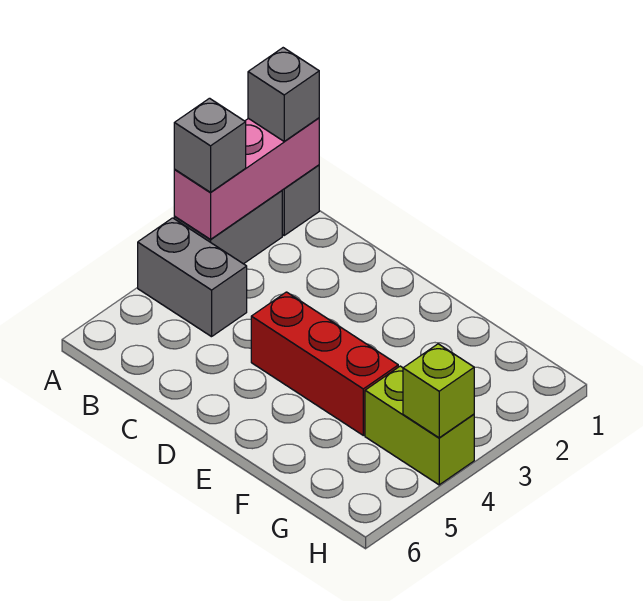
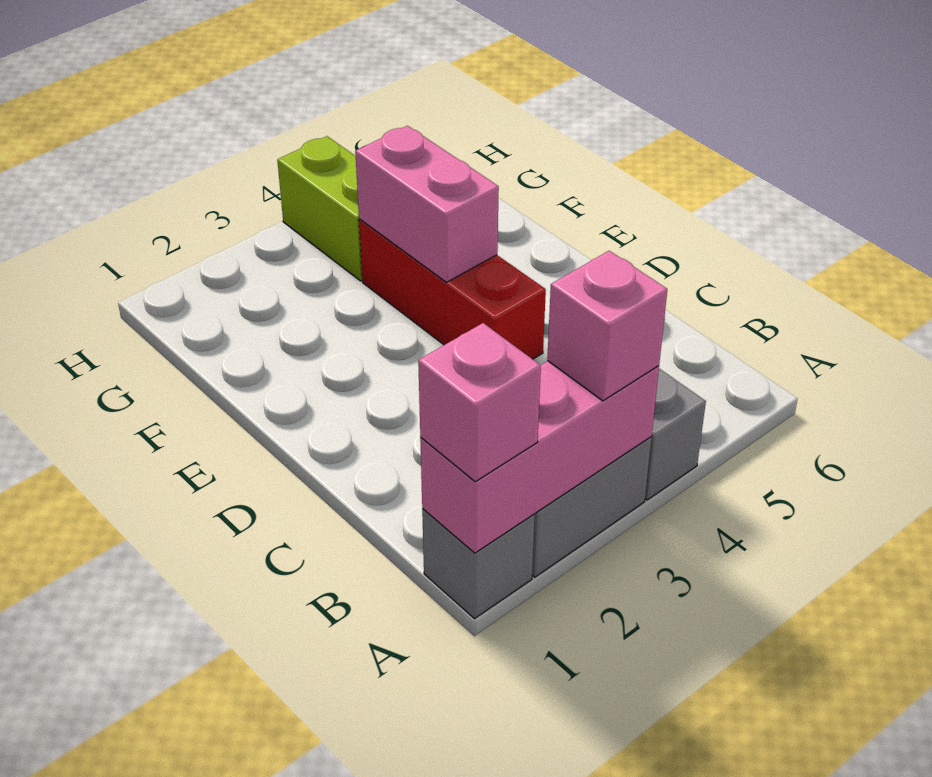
grey brick A1 level 3 -> pink brick A1 level 3
grey brick A3 level 3 -> pink brick A3 level 3
none -> pink brick E4:F4 level 2
lime brick H4 level 2 -> none

